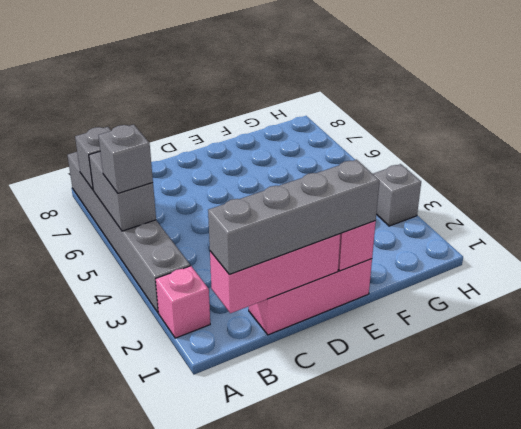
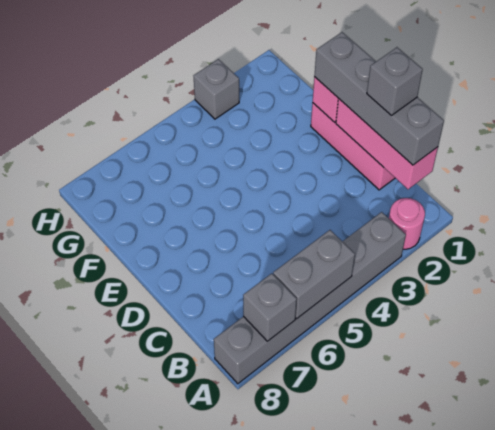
pink brick A2 level 1 -> pink round brick A2 level 1
grey brick A5 level 3 -> grey brick C1 level 4

